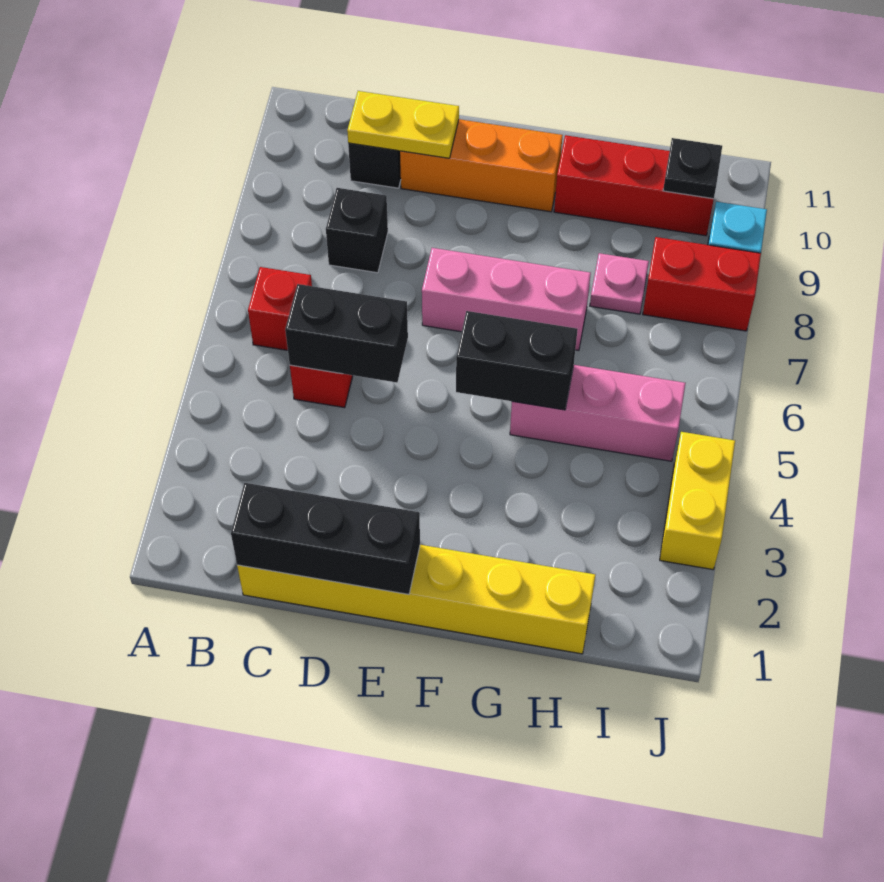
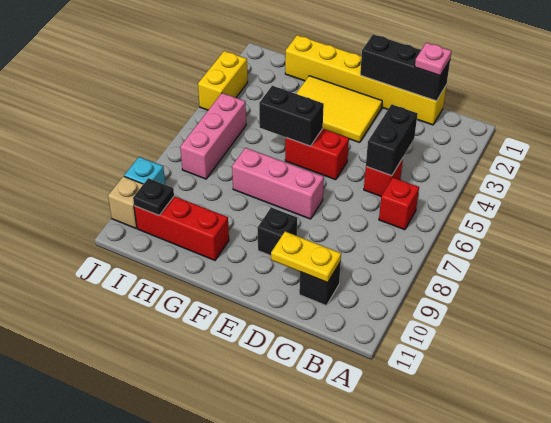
black brick C5:D5 level 2 -> black brick C4:C5 level 2
black brick C8 level 1 -> black brick E9 level 1
orange brick D10:F10 level 1 -> none
none -> yellow tile E2:G3 level 1
pink brick G5:I5 level 1 -> pink brick I5:I7 level 1
pink plate H8 level 1 -> pink plate C1 level 3
red brick I8:J8 level 1 -> red brick E5:F5 level 1
none -> tan brick J10 level 1

